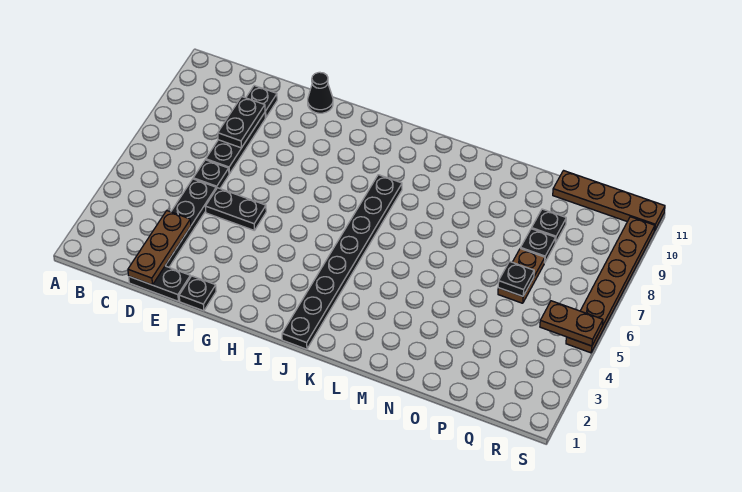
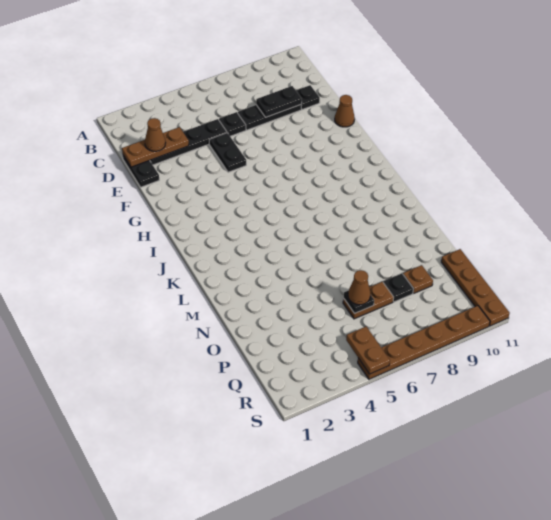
none -> brown cone D2 level 3
black plate F1 level 1 -> none
black cone F11 level 1 -> brown cone F11 level 1
black plate J1:J8 level 1 -> none
none -> brown cone P6 level 3
black plate P9 level 1 -> brown plate P9 level 1

